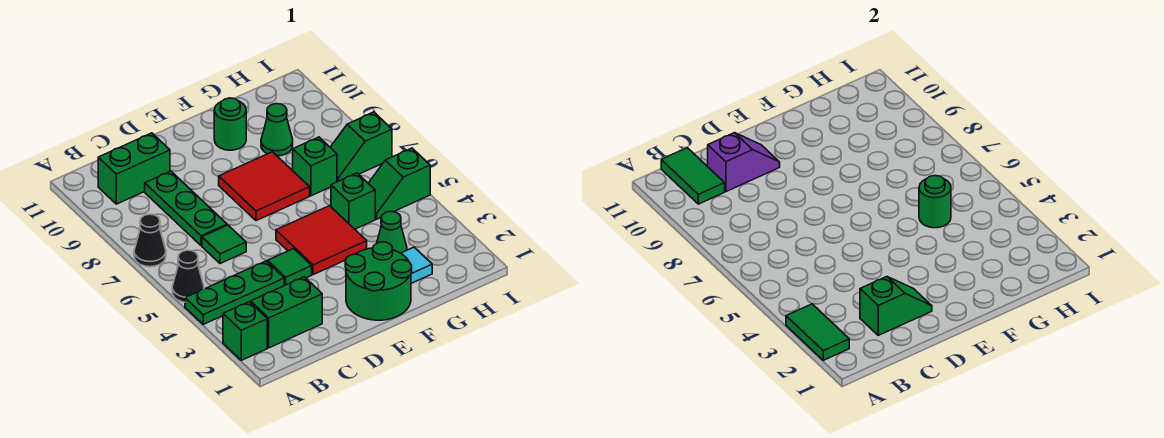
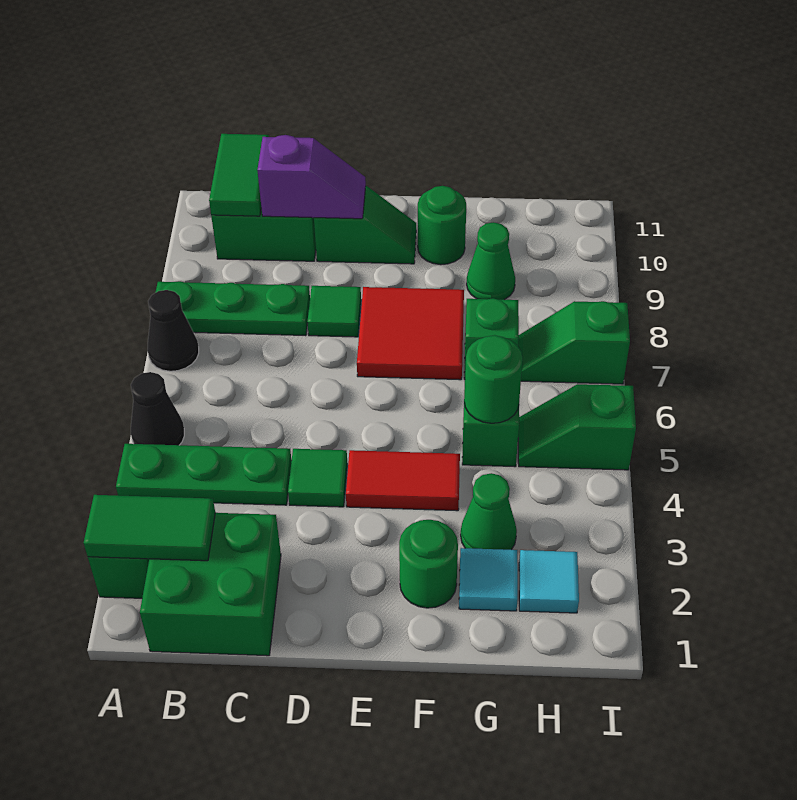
green tile A2:A3 level 2 -> green tile A2:B2 level 2
green brick B2:C2 level 1 -> green brick B1:C2 level 1
green slope C2:D2 level 2 top C -> green slope D10:E10 level 1 top D
green tile C6 level 1 -> green tile D8 level 1
green plate C7:C9 level 1 -> green plate A8:C8 level 1
green round brick E1:F2 level 1 -> green round brick F2 level 1
red tile E4:F5 level 1 -> red tile E4:F4 level 1
none -> cyan tile H2 level 1

